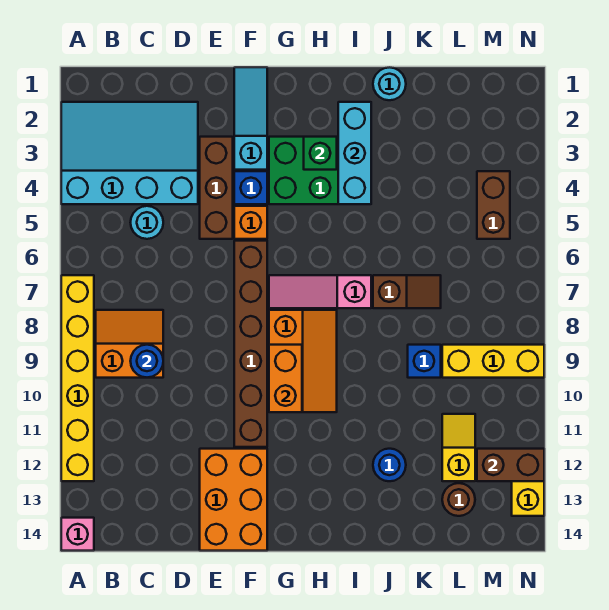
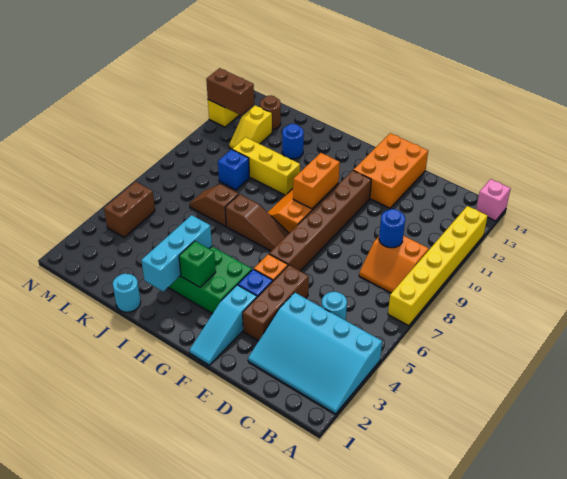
pink slope G7:I7 level 1 top I -> brown slope G7:I7 level 1 top I
yellow brick L9:N9 level 1 -> yellow brick I10:K10 level 1

